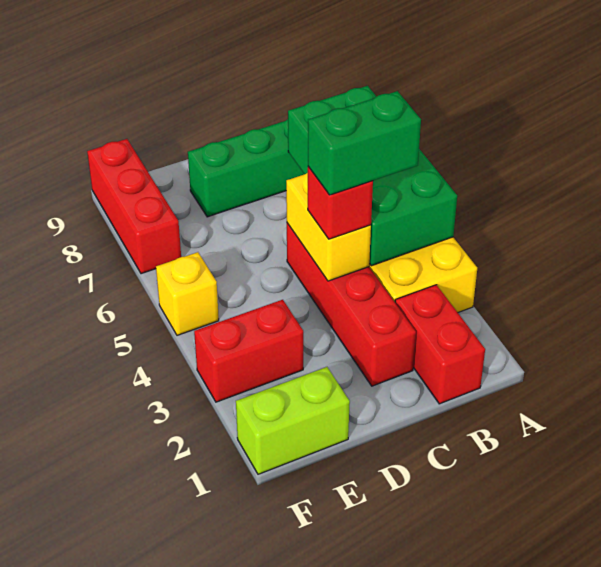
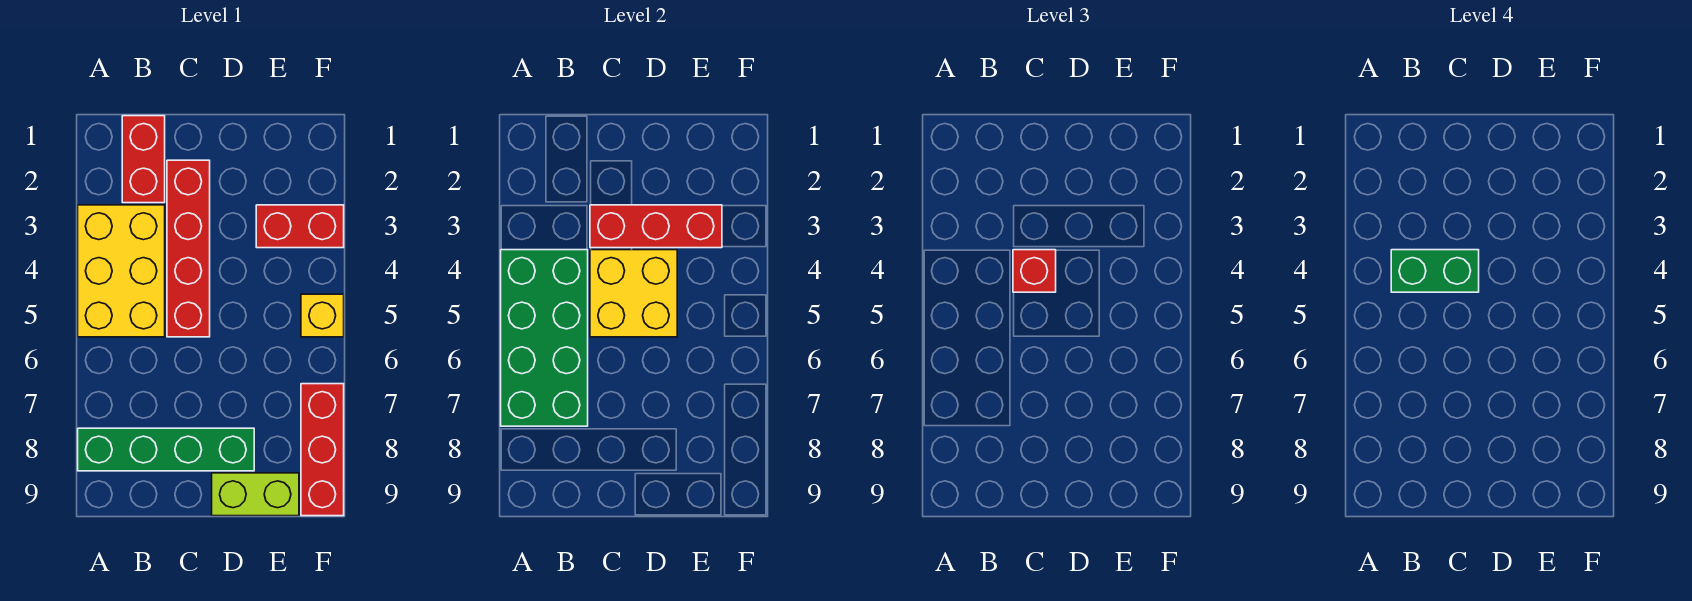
none -> red brick C3:E3 level 2
yellow brick C4:C5 level 2 -> yellow brick C4:D5 level 2
lime brick E1:F1 level 1 -> lime brick D9:E9 level 1

